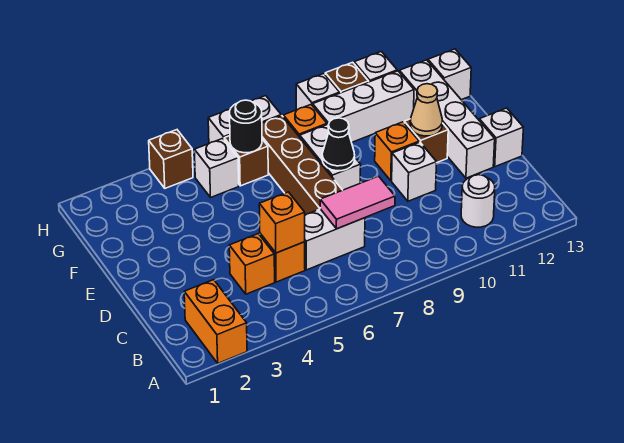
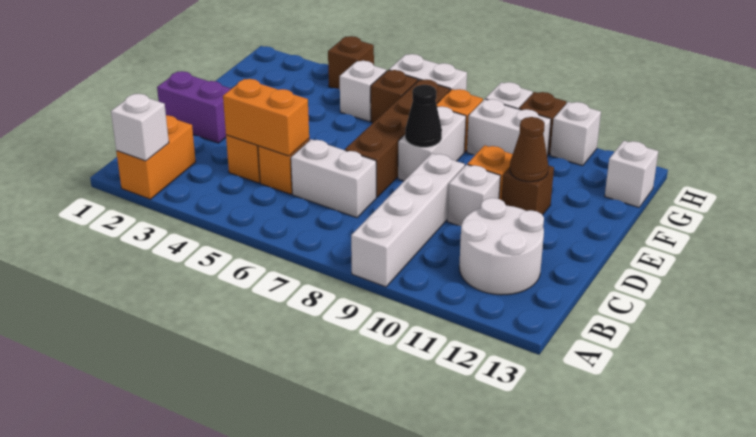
white round brick B11 level 1 -> white round brick B11:C12 level 1
orange brick C5 level 2 -> orange brick C4:C5 level 2
pink tile C7:C8 level 2 -> none
none -> purple brick D1:D2 level 1
white brick D12:G12 level 1 -> white brick A9:D9 level 1
white brick D13 level 1 -> white brick A2 level 2
tan cone E11 level 2 -> brown cone E11 level 2
black round brick G6 level 2 -> none
white brick G9:G11 level 1 -> white brick G9:G10 level 1

